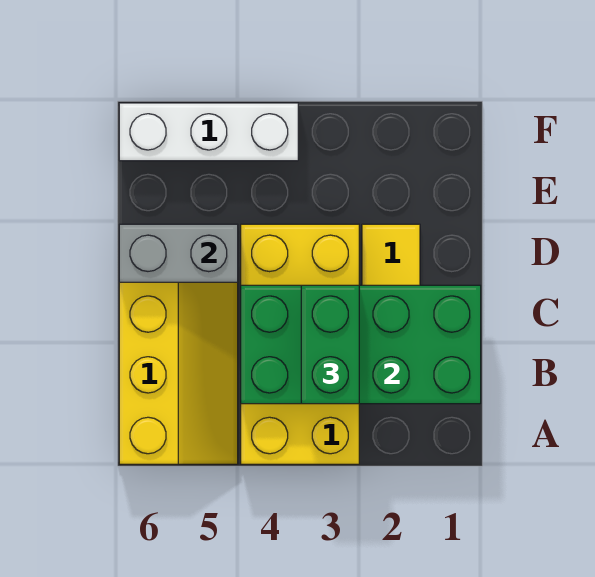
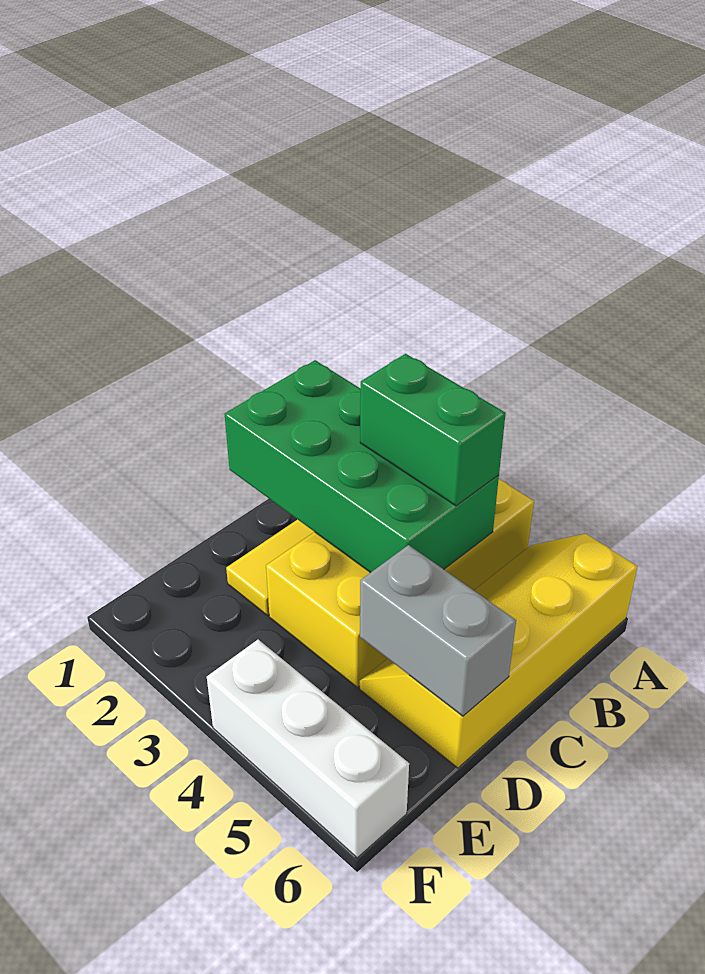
green brick B3:C3 level 3 -> green brick B3:B4 level 3

